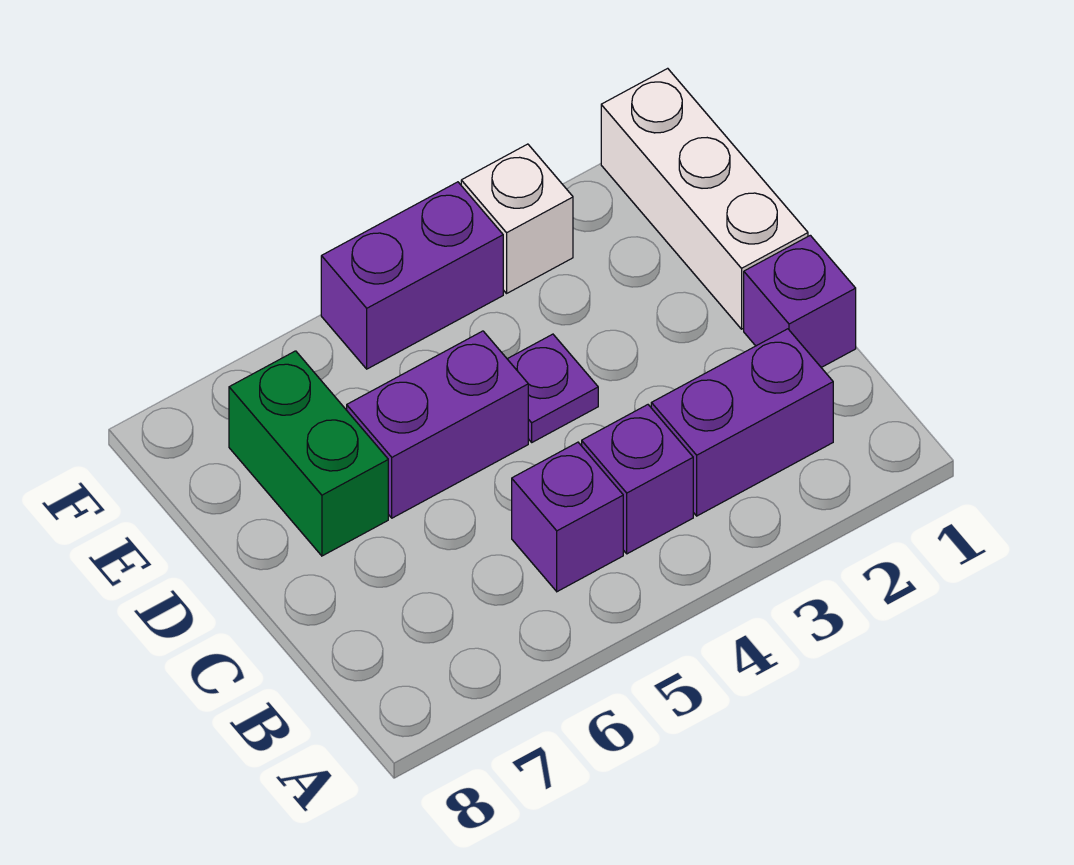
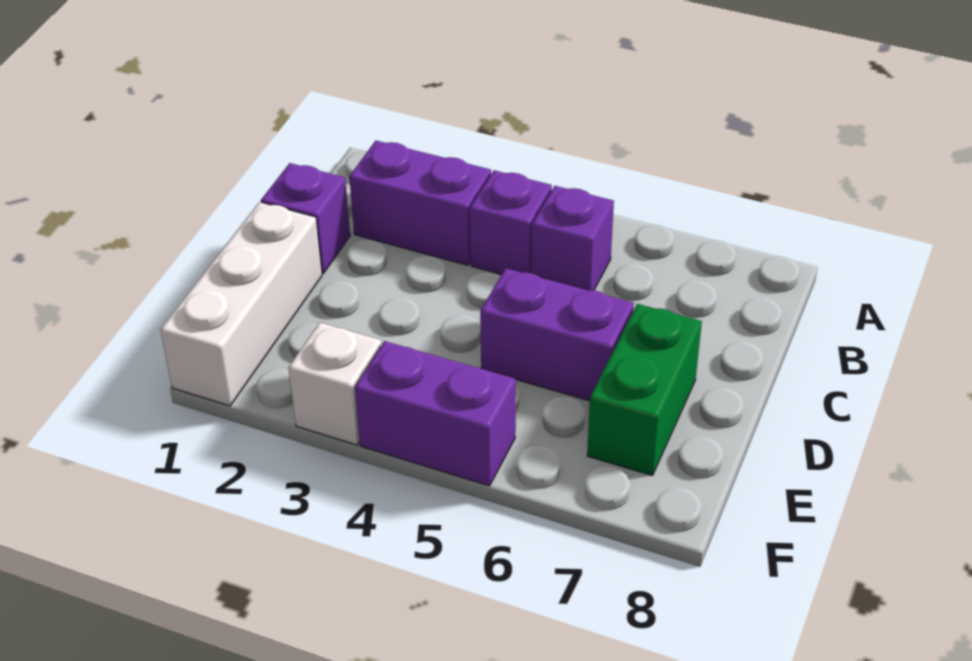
purple plate D4 level 1 -> none

